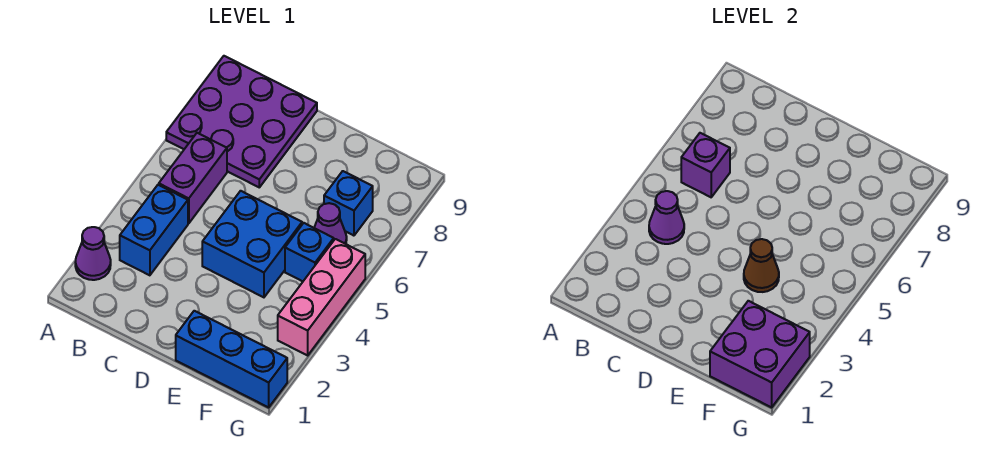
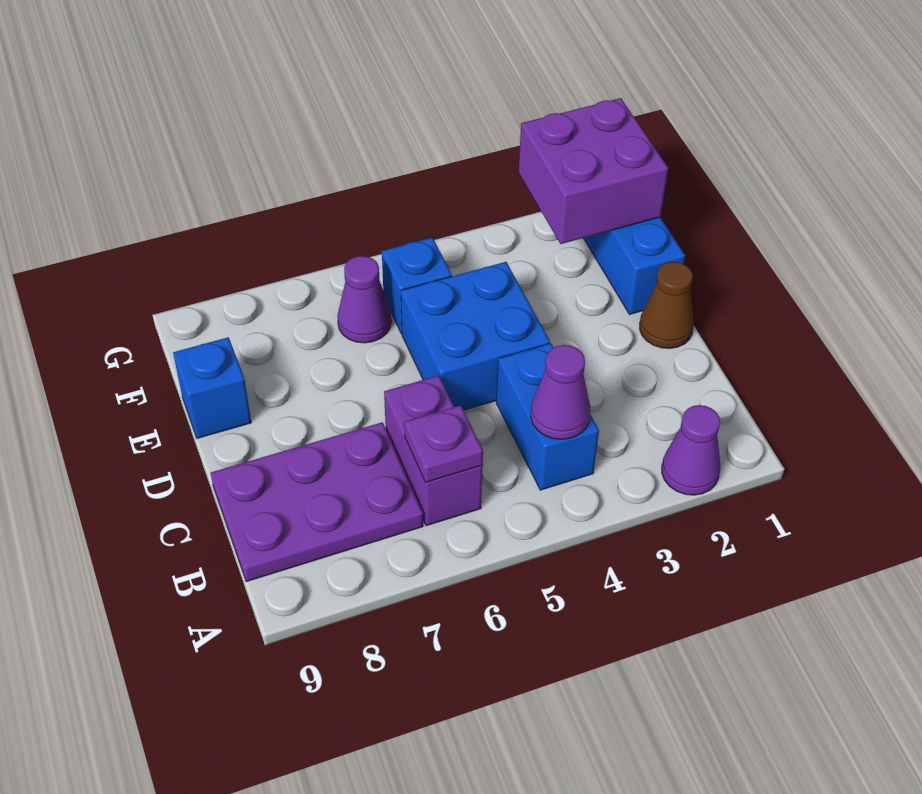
purple plate A7:C9 level 1 -> purple plate B7:C9 level 1
blue brick B3:B4 level 1 -> blue brick B4:C4 level 1
purple brick B5:B6 level 1 -> purple brick B6:C6 level 1
purple brick B6 level 2 -> purple plate B6 level 2
brown cone E4 level 2 -> brown cone D1 level 1
blue brick F7 level 1 -> blue brick E9 level 1
pink brick G3:G5 level 1 -> none

